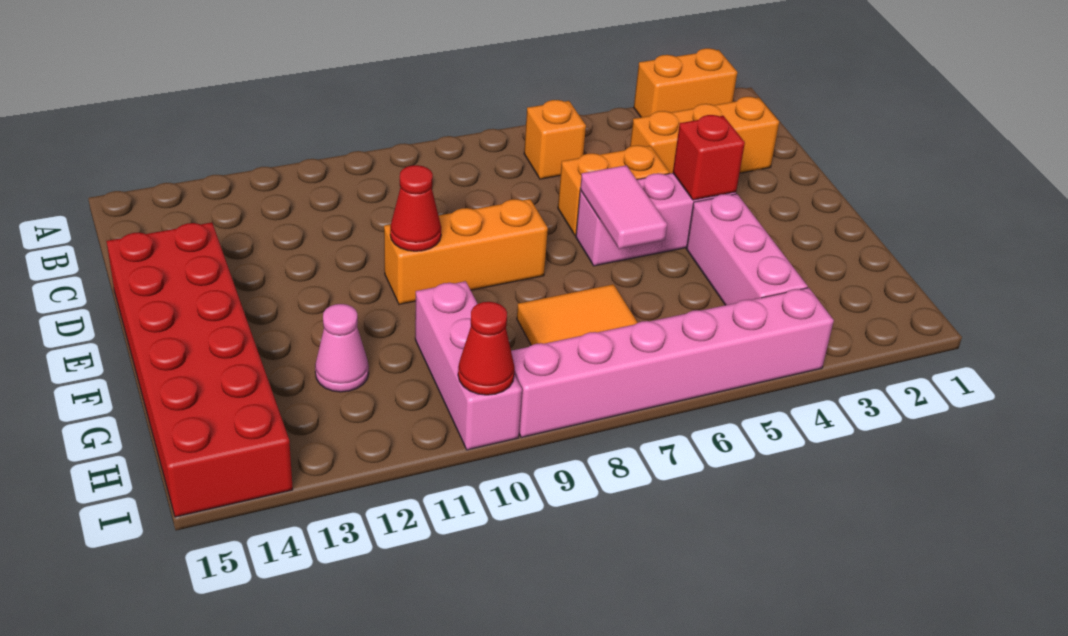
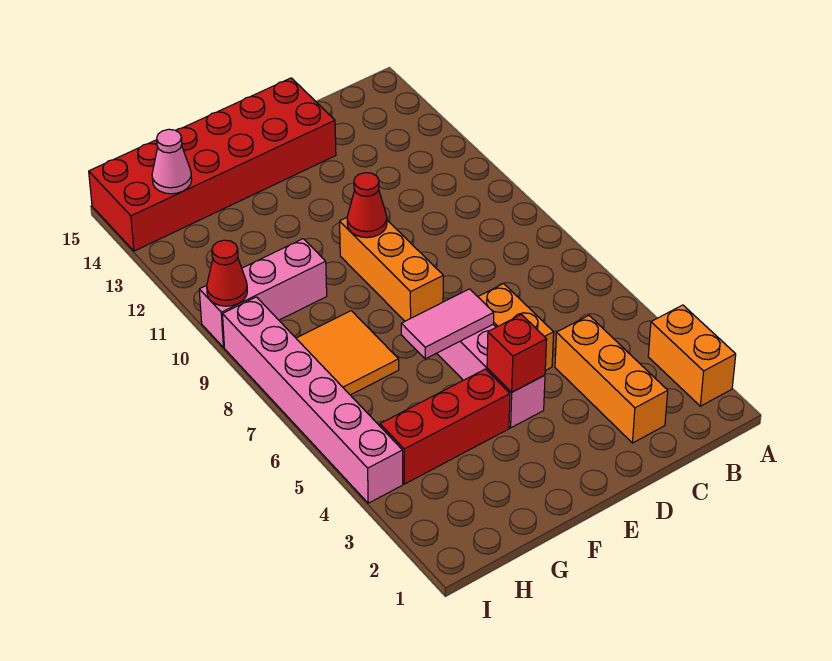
orange brick B6 level 1 -> none
pink brick F4:H4 level 1 -> red brick F4:H4 level 1
pink cone G12 level 1 -> pink cone H14 level 2

